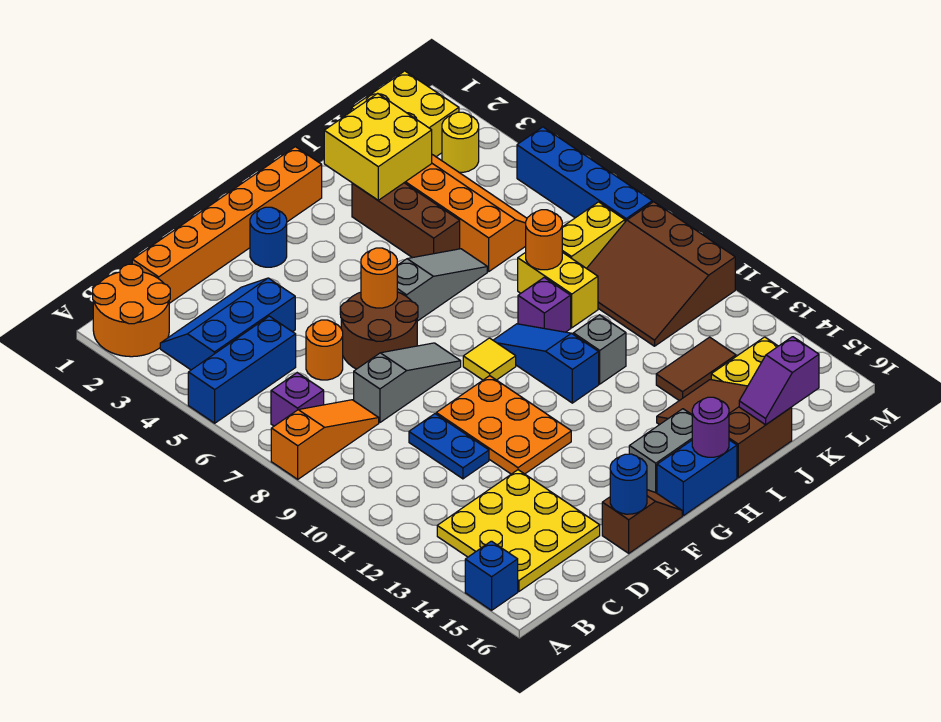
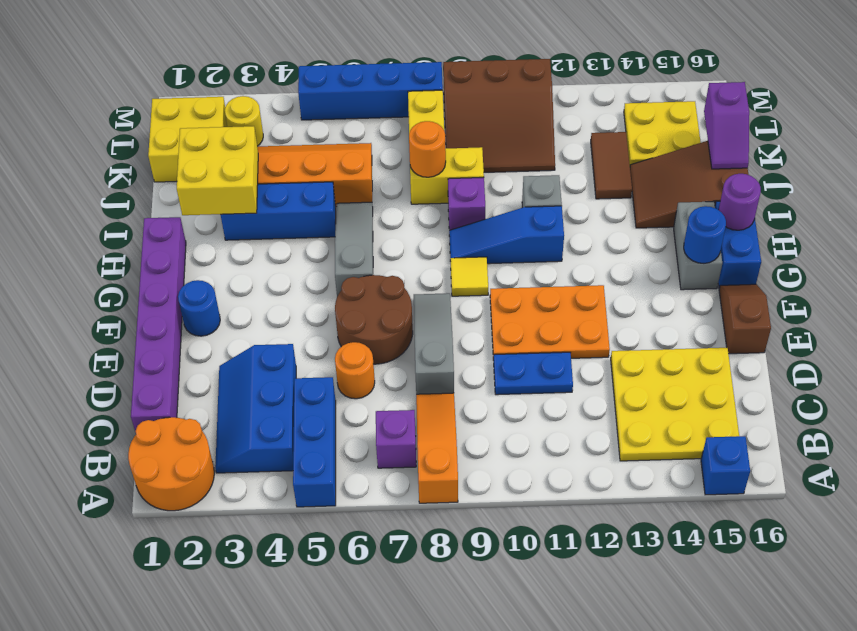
orange brick C1:H1 level 1 -> purple brick C1:H1 level 1
blue round brick E16 level 2 -> blue round brick G15 level 2
orange round brick F6 level 2 -> none
brown brick I3:I5 level 1 -> blue brick I3:I5 level 1

